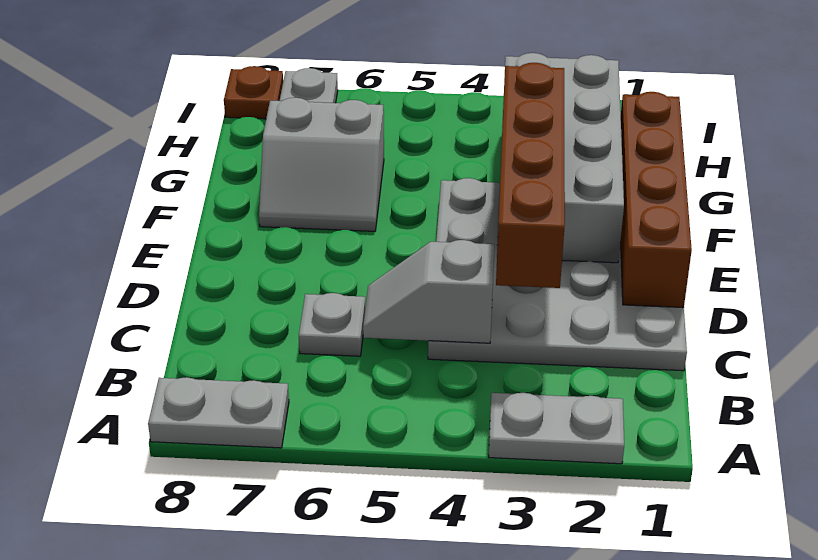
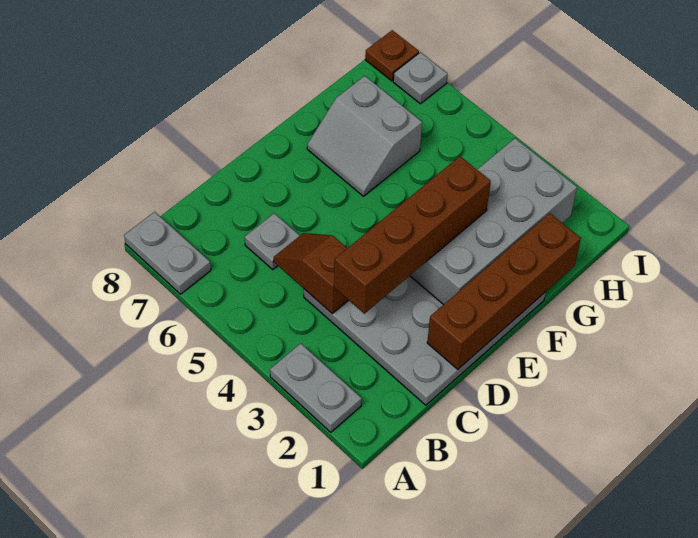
grey slope C4:C5 level 2 top 4 -> brown slope C4:C5 level 2 top 4

